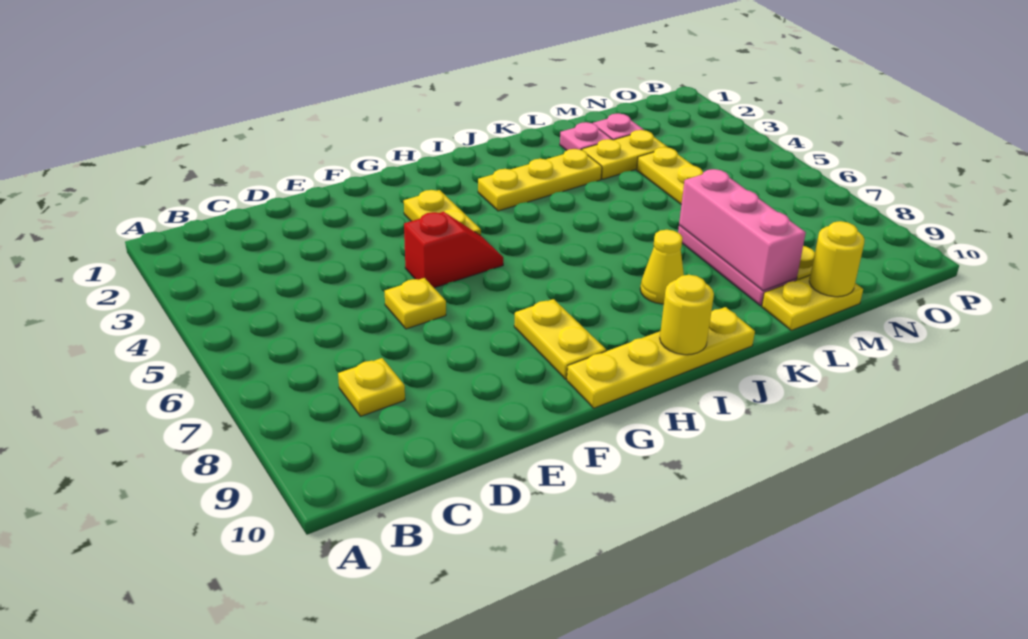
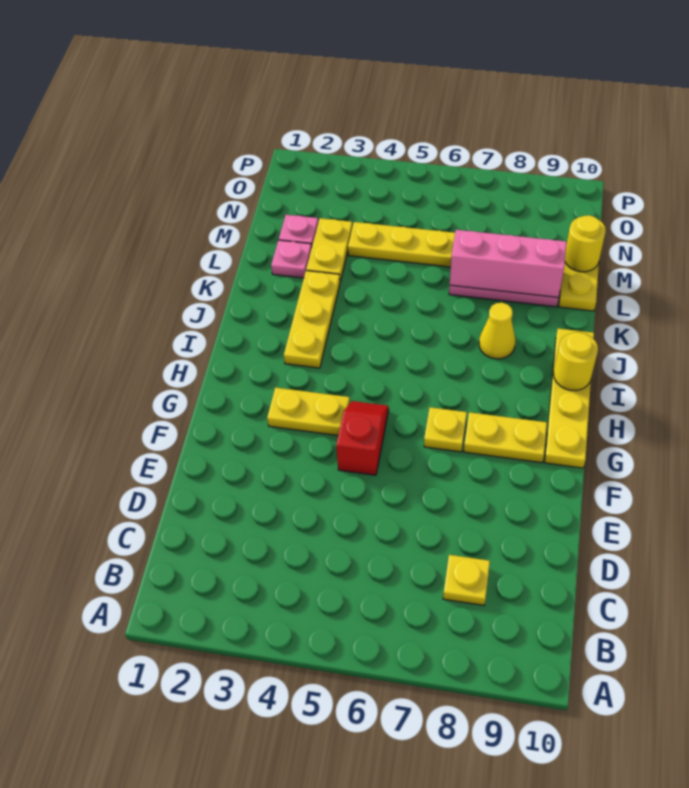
yellow plate E6 level 1 -> yellow plate G7 level 1

